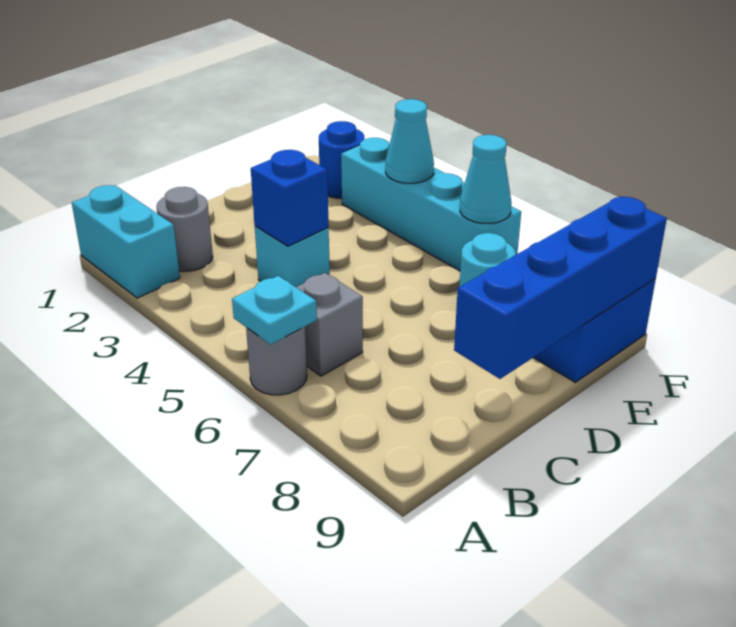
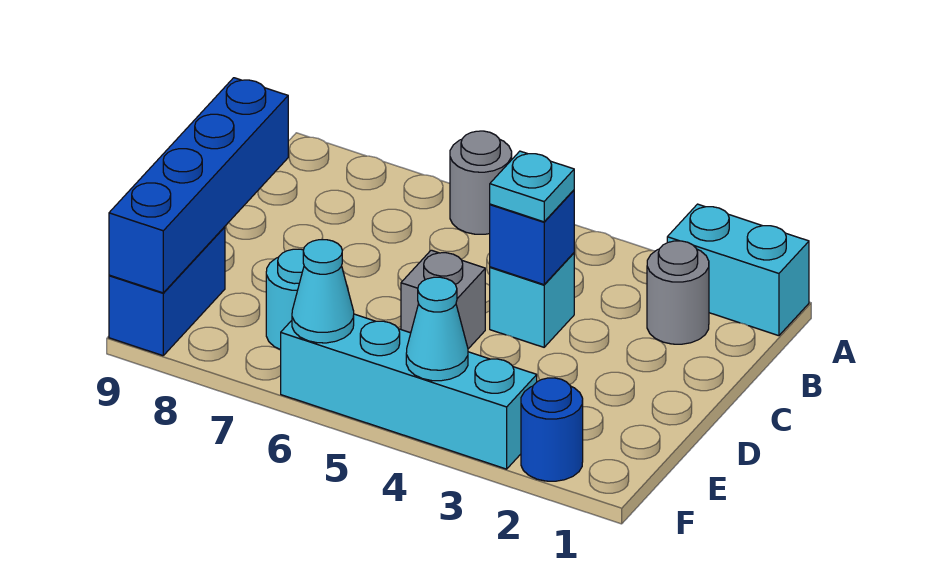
cyan plate A6 level 2 -> cyan plate C4 level 3
grey brick B6 level 1 -> grey brick D5 level 1

